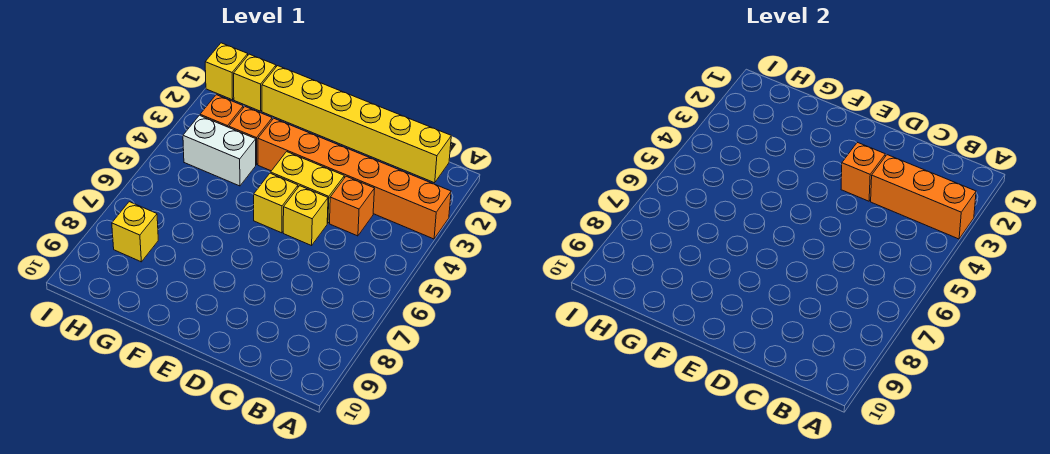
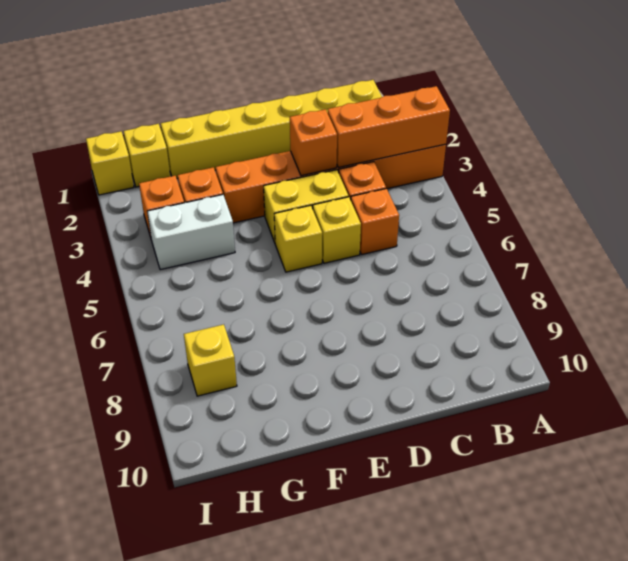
none -> orange brick C5 level 1

